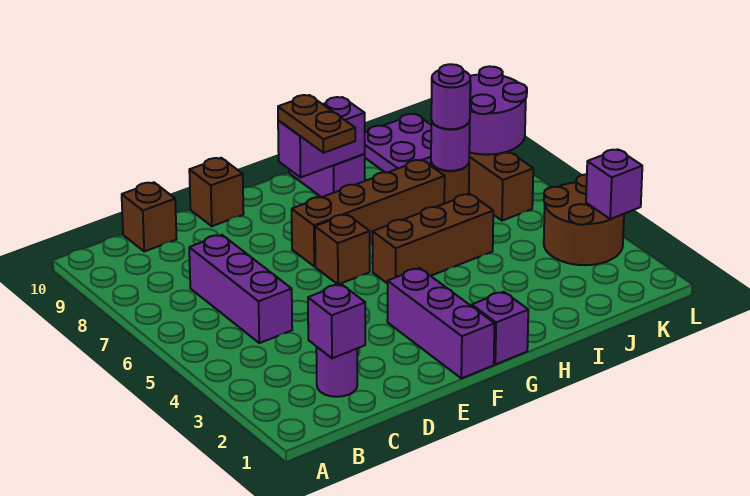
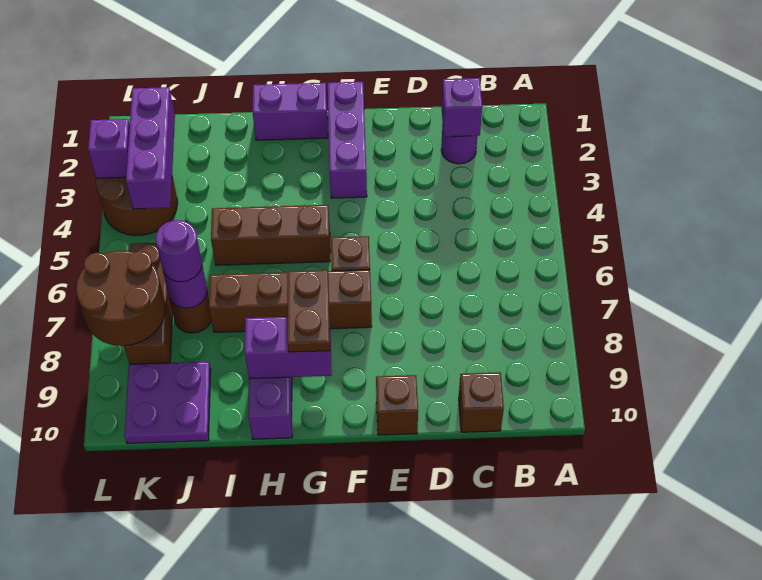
purple brick C5:C7 level 1 -> purple brick K2:K4 level 2
purple brick G1 level 1 -> purple brick G1:H1 level 1
purple round brick K7:L8 level 2 -> brown round brick K7:L8 level 2

